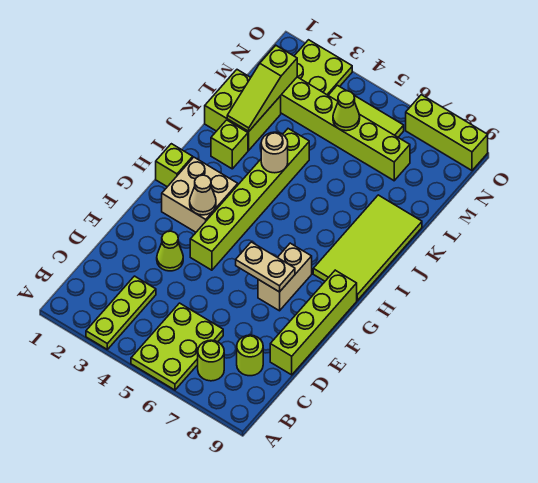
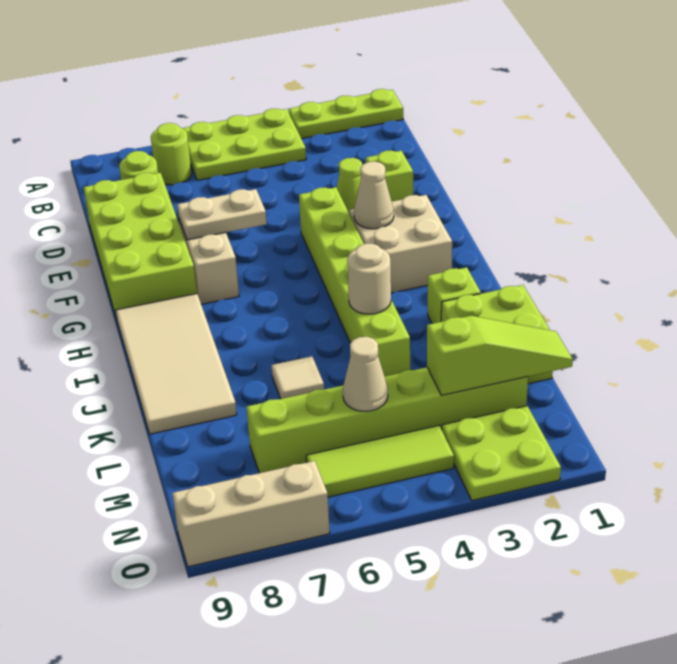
lime plate A3:C3 level 1 -> lime plate A1:A3 level 1
lime plate A5:C6 level 1 -> lime plate A4:B6 level 1
lime brick D9:G9 level 1 -> lime brick D8:G9 level 1
lime brick H1 level 1 -> lime brick E2 level 1
lime tile H8:K9 level 1 -> tan tile H8:K9 level 1
lime slope K2:M2 level 2 top M -> lime slope M1:M3 level 2 top 3
none -> tan tile K6 level 1
lime cone M5 level 2 -> tan cone M5 level 2
lime brick O7:O9 level 1 -> tan brick O7:O9 level 1

